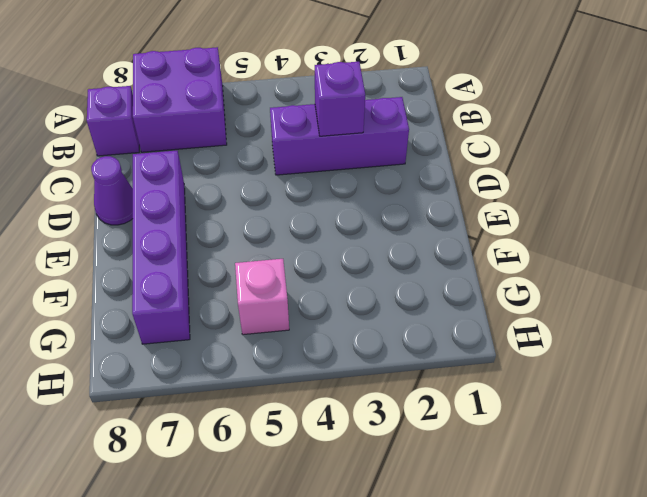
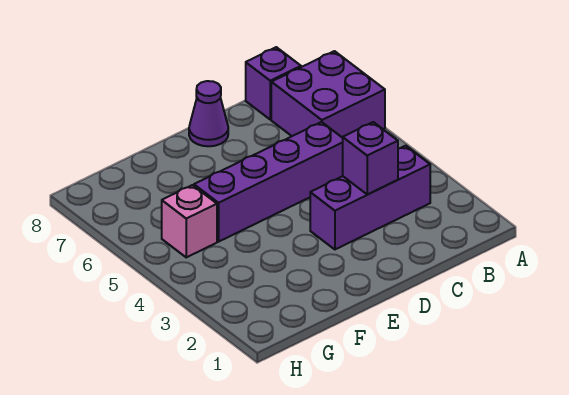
purple brick C2:C4 level 1 -> purple brick B3:D3 level 1
purple brick D7:G7 level 1 -> purple brick C5:F5 level 1

